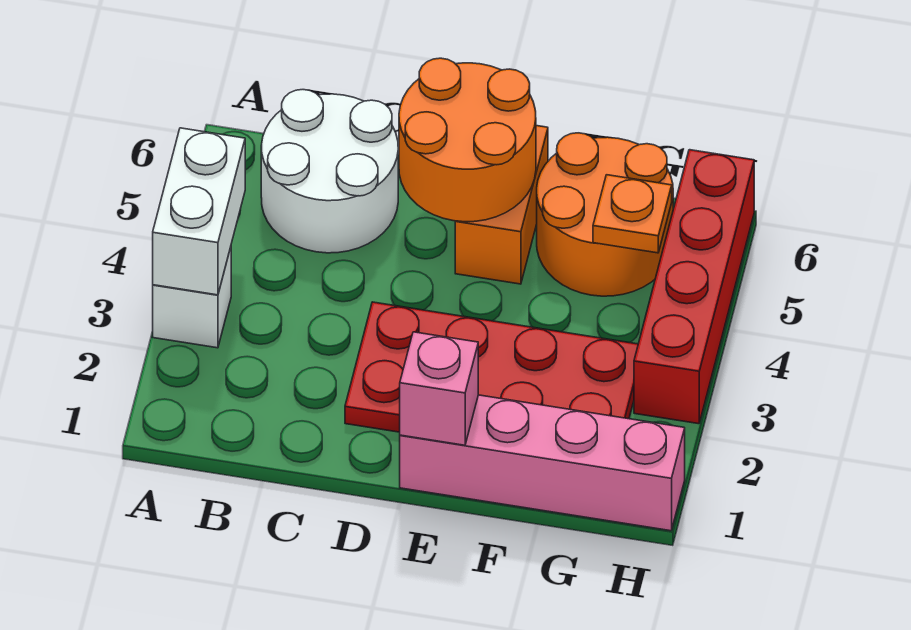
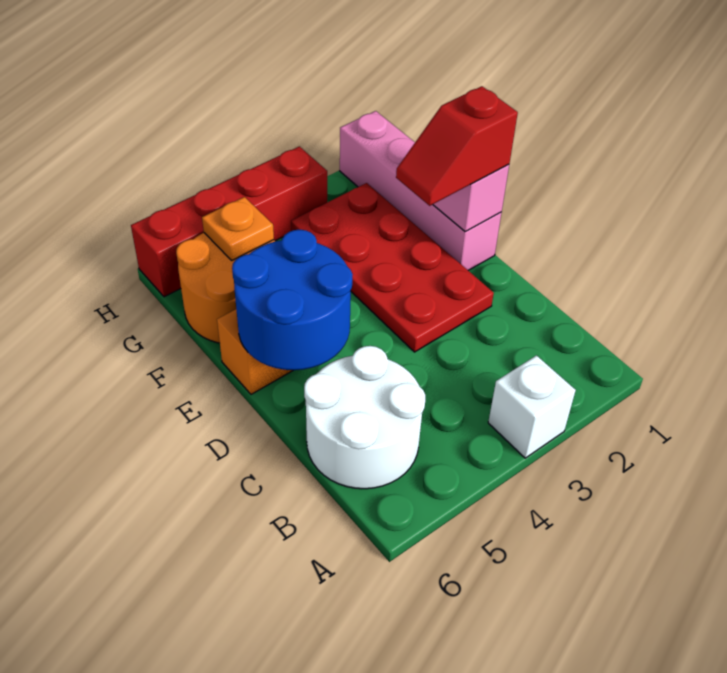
white brick A3:A4 level 2 -> none
orange round brick D5:E6 level 2 -> blue round brick D5:E6 level 2
none -> red slope E1:E2 level 3 top 1

